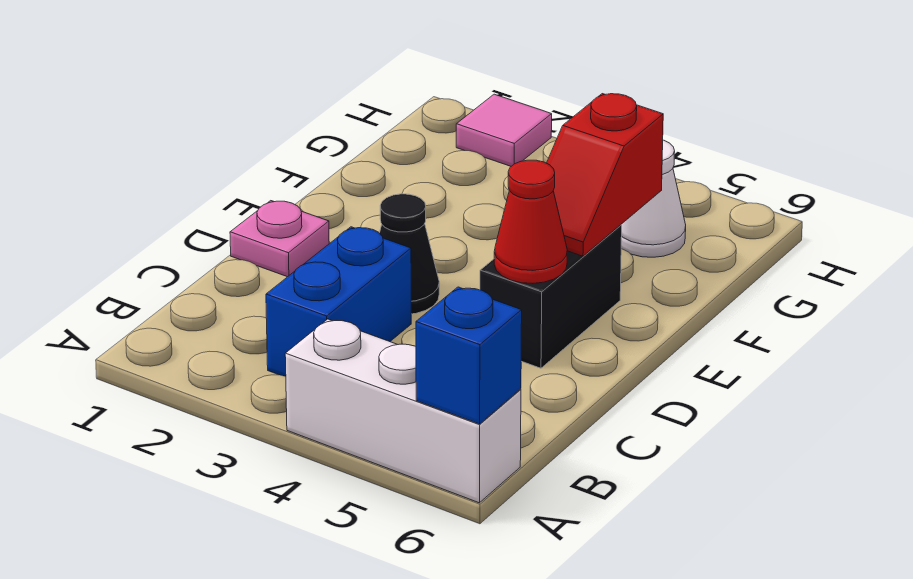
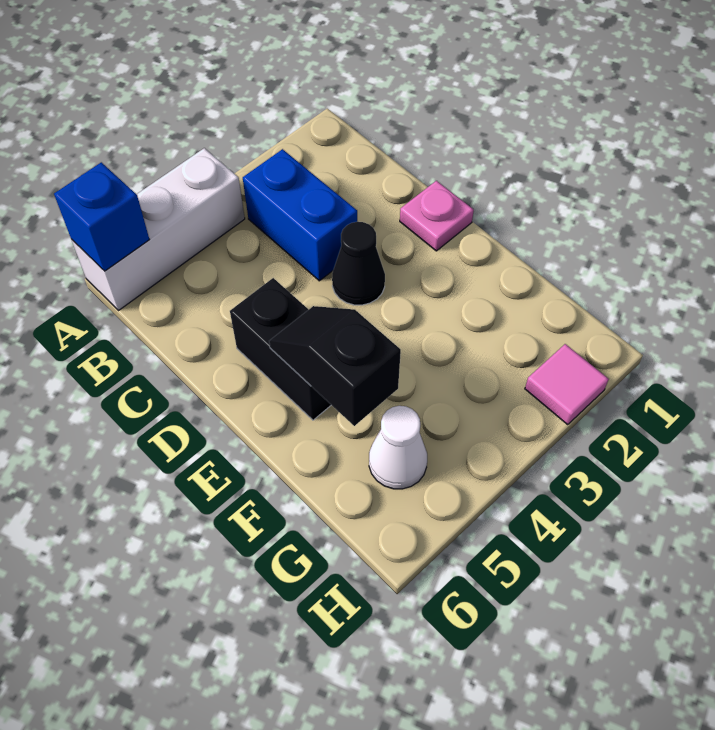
red cone D5 level 2 -> none
red slope E5:F5 level 2 top F -> black slope E5:F5 level 2 top F

